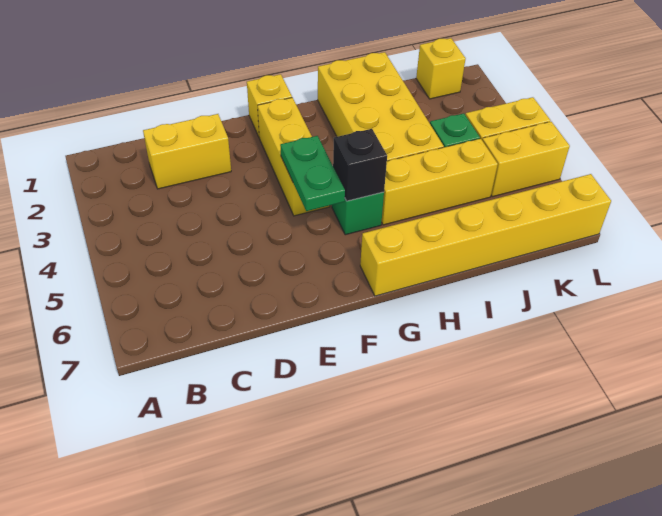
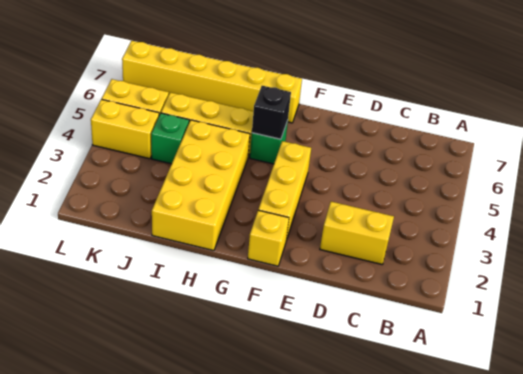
green plate F4:F5 level 2 -> none
yellow brick K1 level 1 -> none

